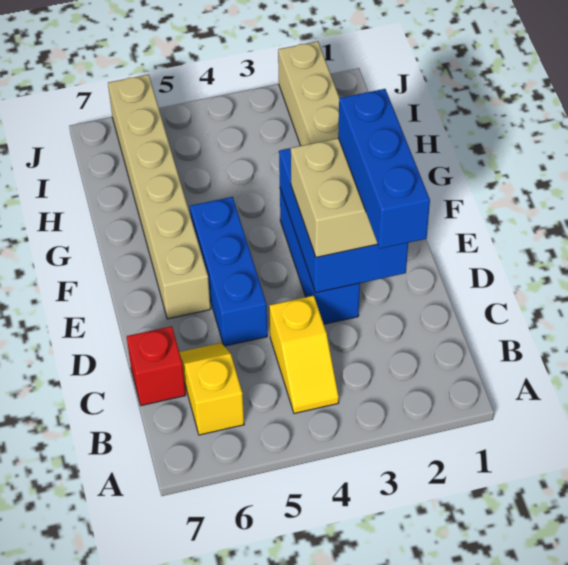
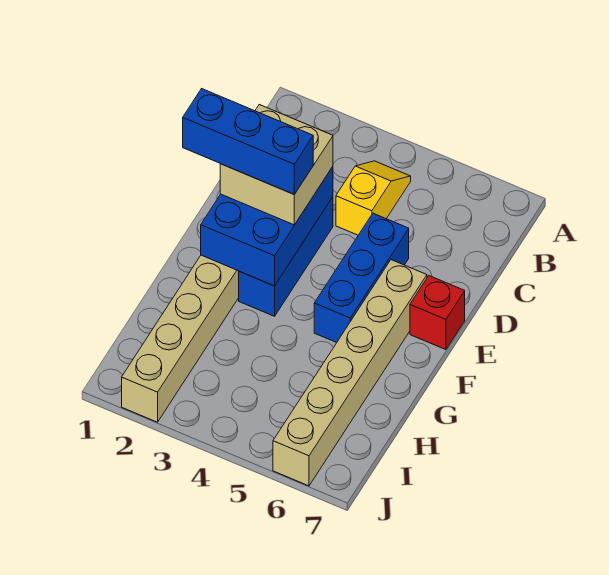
yellow slope B6:C6 level 1 top B -> none
blue brick C2:E2 level 4 -> blue brick E1:E3 level 4
red brick C7 level 1 -> red brick E7 level 1

